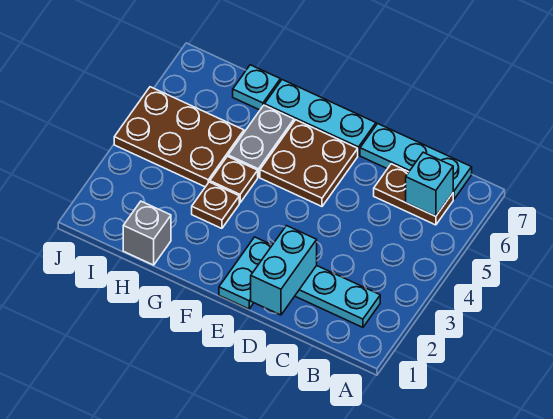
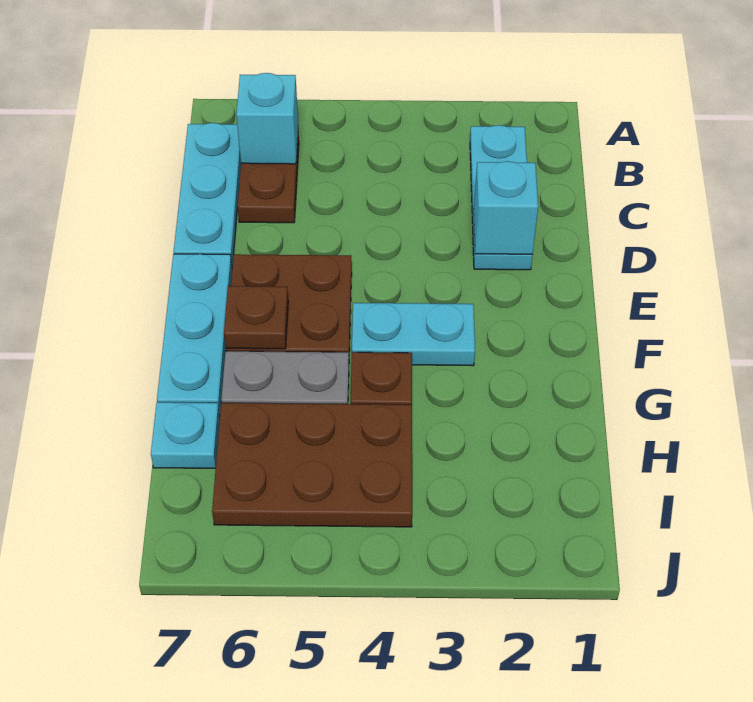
cyan brick D1:D2 level 2 -> cyan brick D2 level 2
cyan plate E1:E2 level 1 -> cyan plate F3:F4 level 1
brown plate G3 level 1 -> brown plate F6 level 2
grey brick H1 level 1 -> none
brown plate H4:J5 level 1 -> brown plate H4:I6 level 1

